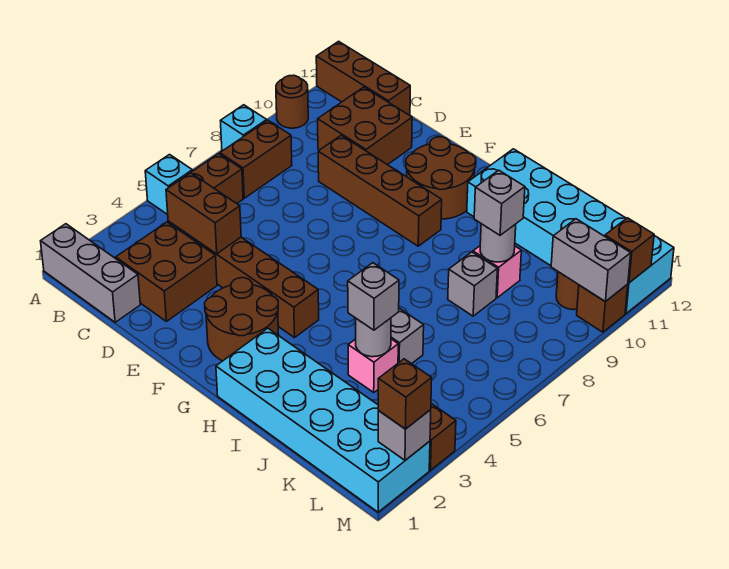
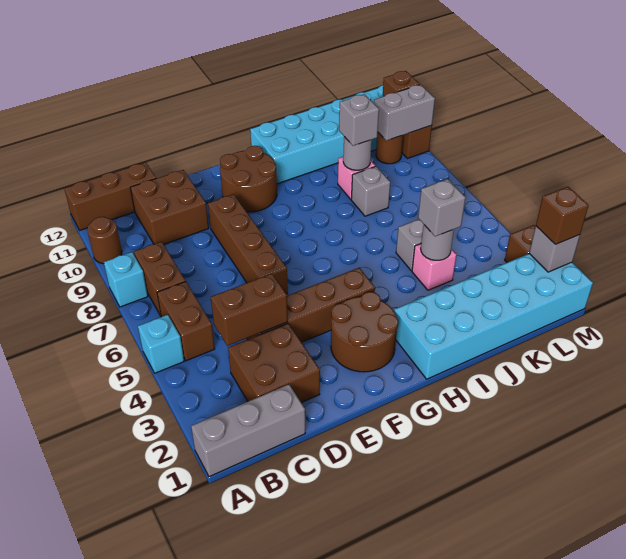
brown brick D9:G9 level 1 -> brown brick E6:E9 level 1

